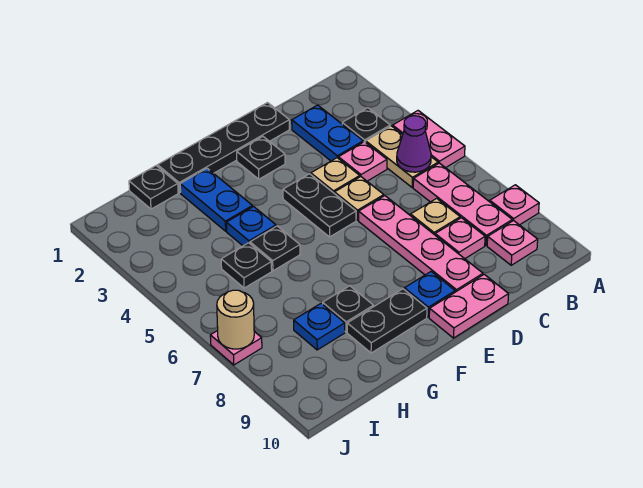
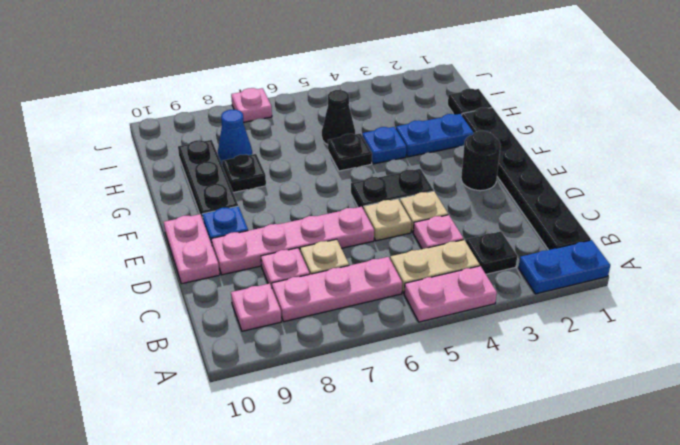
pink plate A8 level 1 -> none
purple cone B5 level 2 -> none
blue plate C2:C3 level 1 -> blue plate A1:A2 level 1
black plate D1:G1 level 1 -> black plate B1:G1 level 1
black plate E2 level 1 -> black round brick E2 level 1
black plate F9:G9 level 1 -> black plate F9:H9 level 1
black plate H5 level 1 -> black cone H5 level 1
blue plate H8 level 1 -> blue cone H8 level 1
tan round brick J7 level 2 -> none

